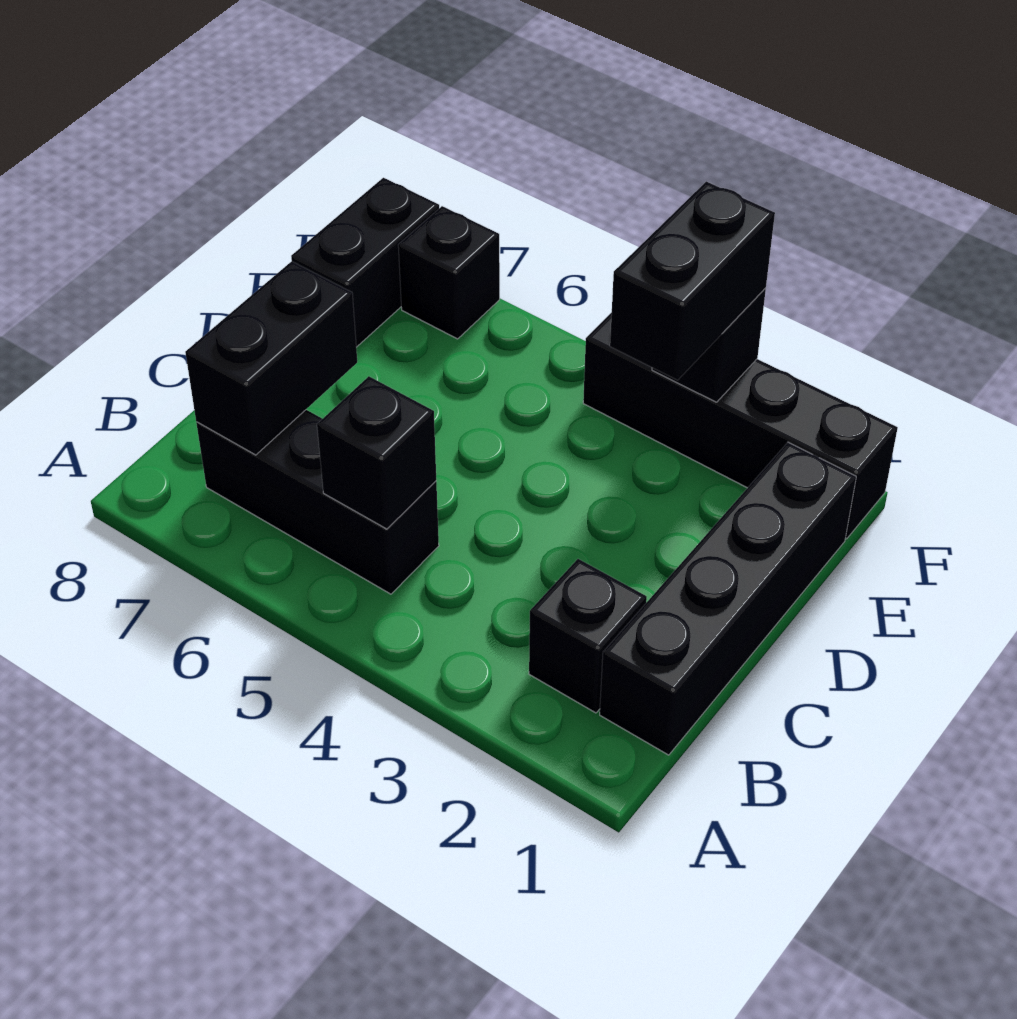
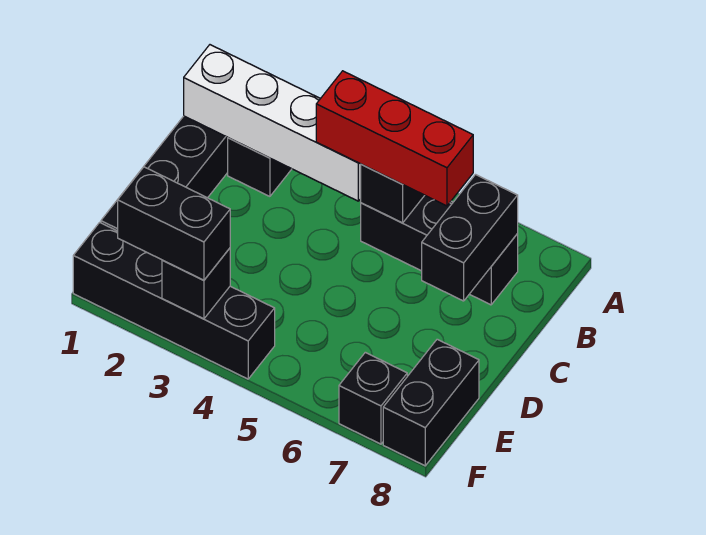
none -> white brick B1:B4 level 2
none -> red brick B4:B6 level 3
black brick E3:F3 level 3 -> black brick F2:F3 level 3

